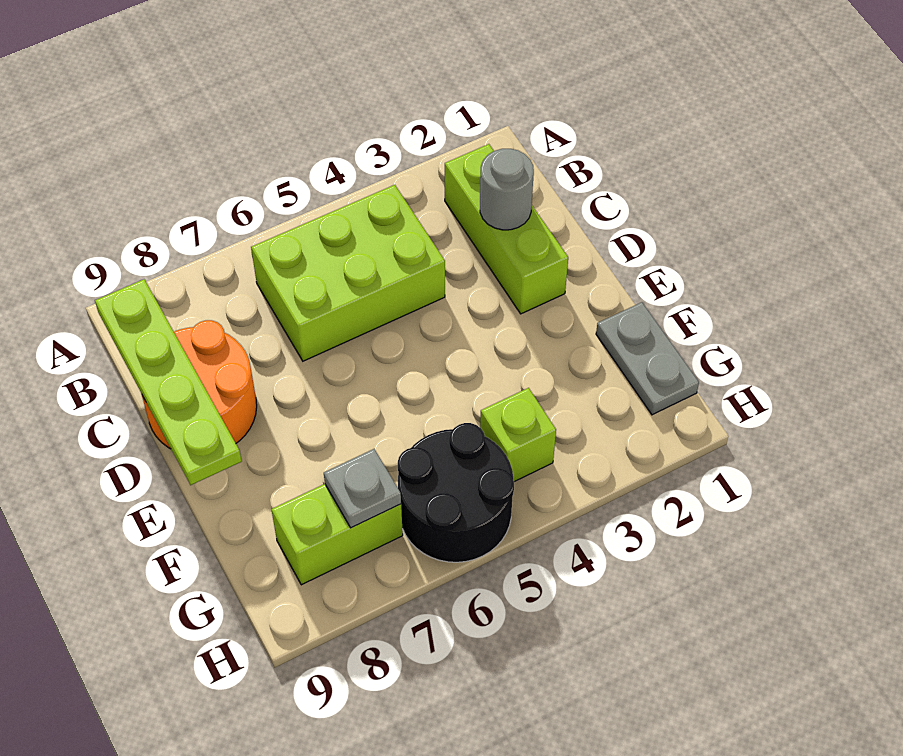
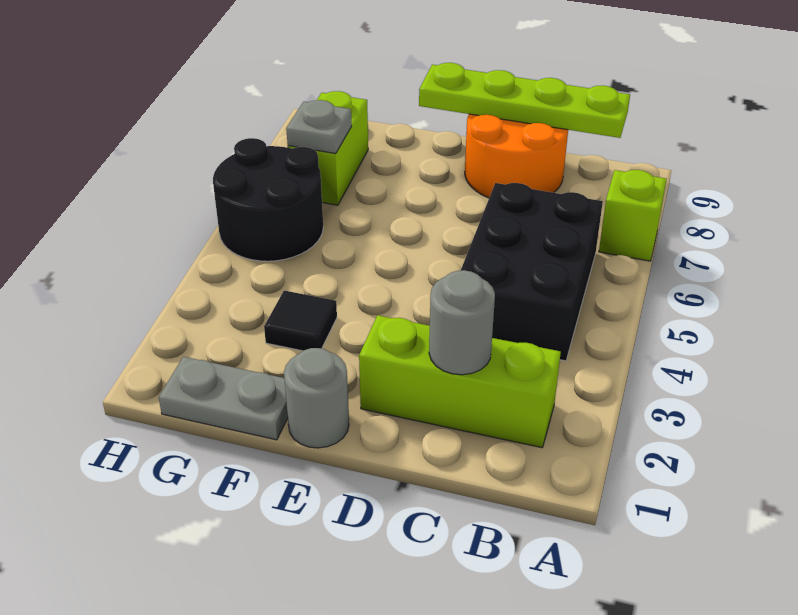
lime brick B4:C6 level 1 -> black brick B4:C6 level 1
none -> grey round brick E1 level 1
none -> black tile F3 level 1
lime brick G4 level 1 -> lime brick A7 level 1

